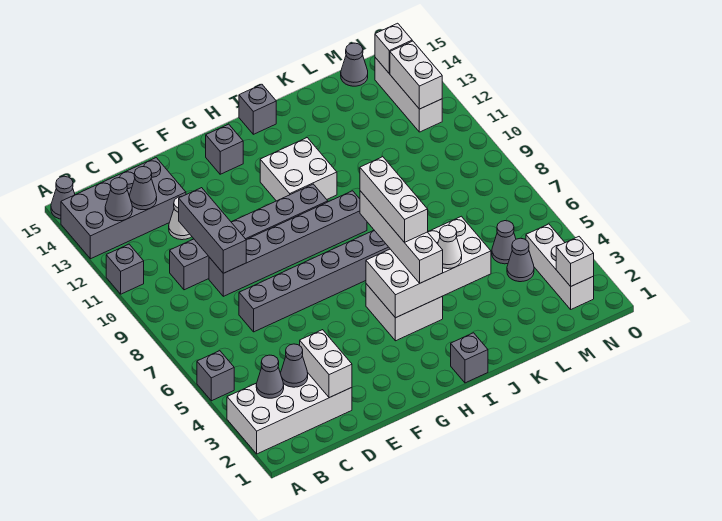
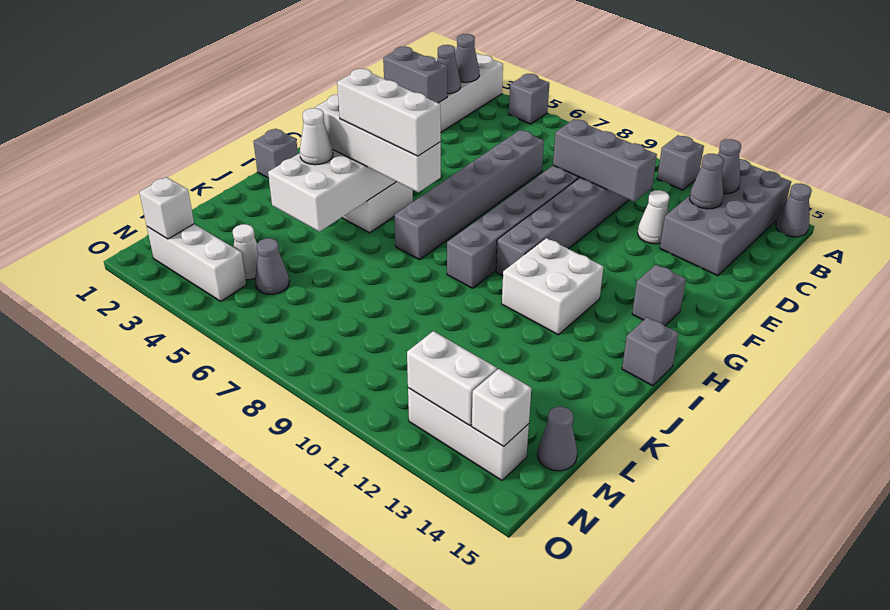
white brick D2:D3 level 2 -> grey brick D2:D3 level 2
grey cone M4 level 1 -> white cone M4 level 1

